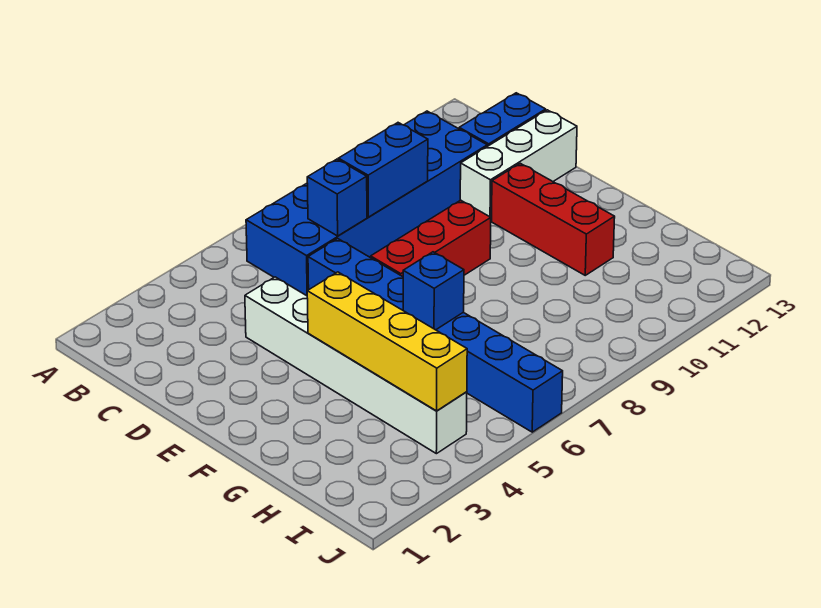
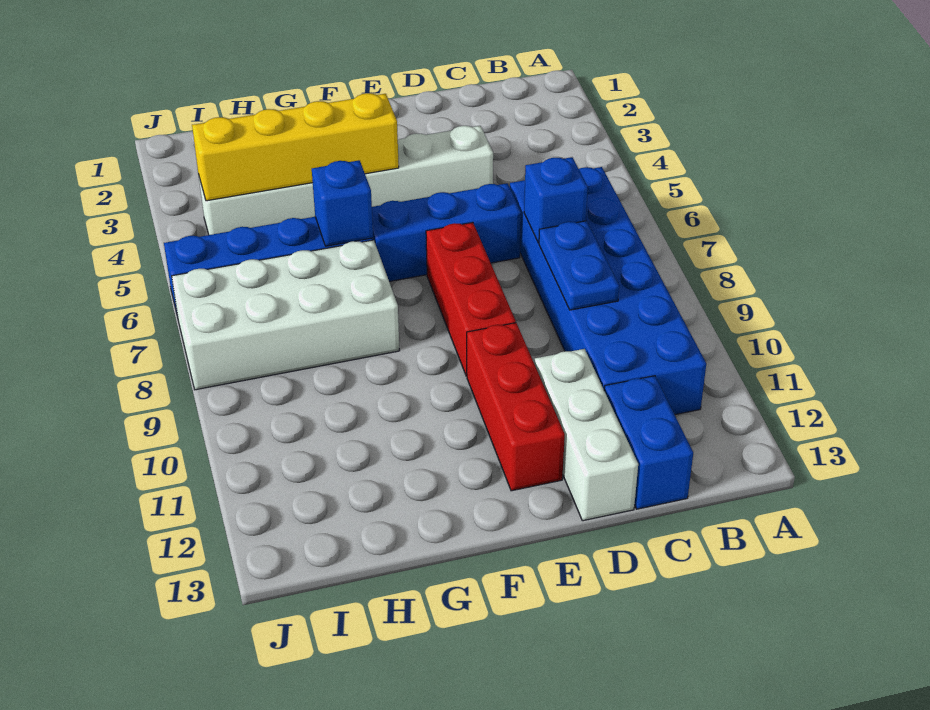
blue brick C8:C9 level 2 -> blue plate C8:C9 level 2
red brick E11:G11 level 1 -> red brick E10:E12 level 1
none -> white brick G7:J8 level 1

